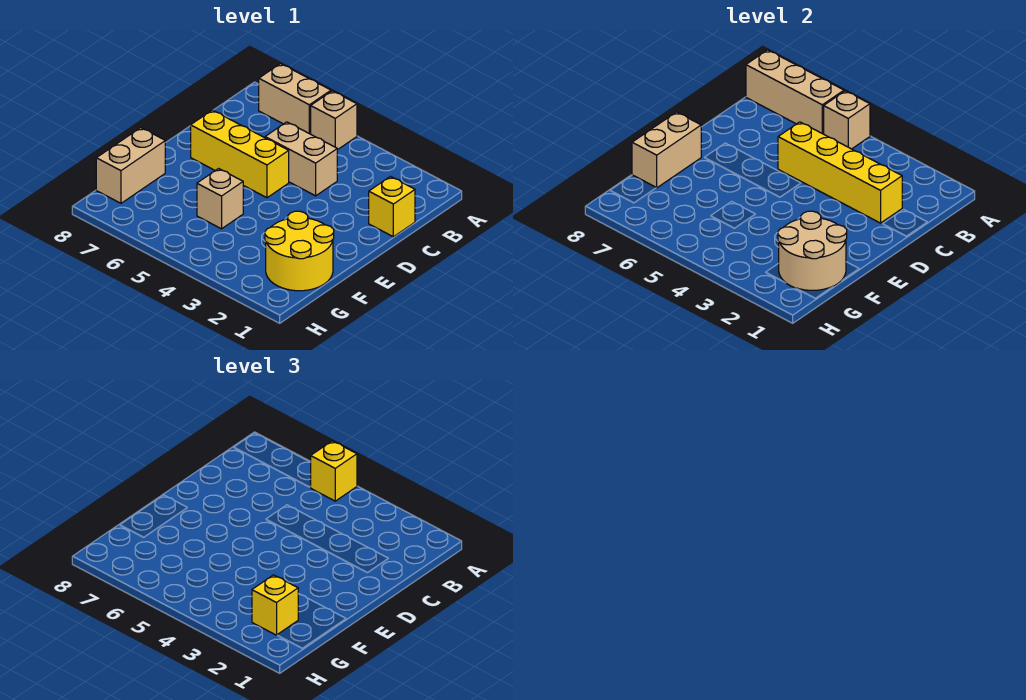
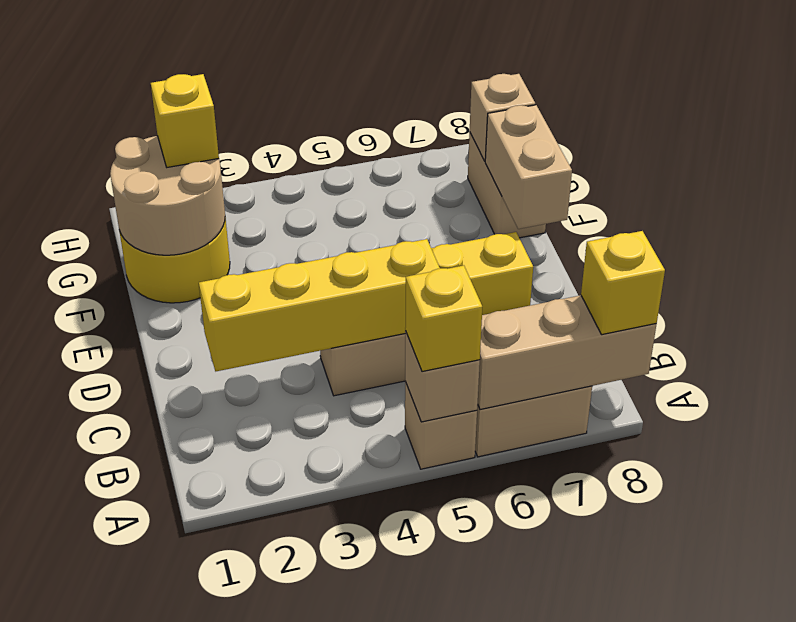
yellow brick C1 level 1 -> yellow brick A8 level 3
tan brick F5 level 1 -> tan brick G8 level 2

